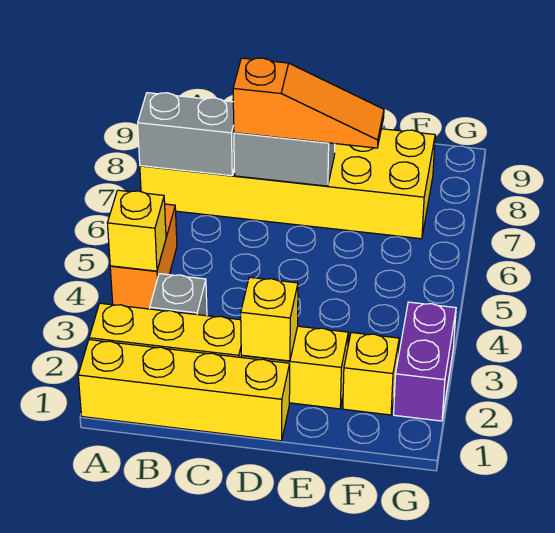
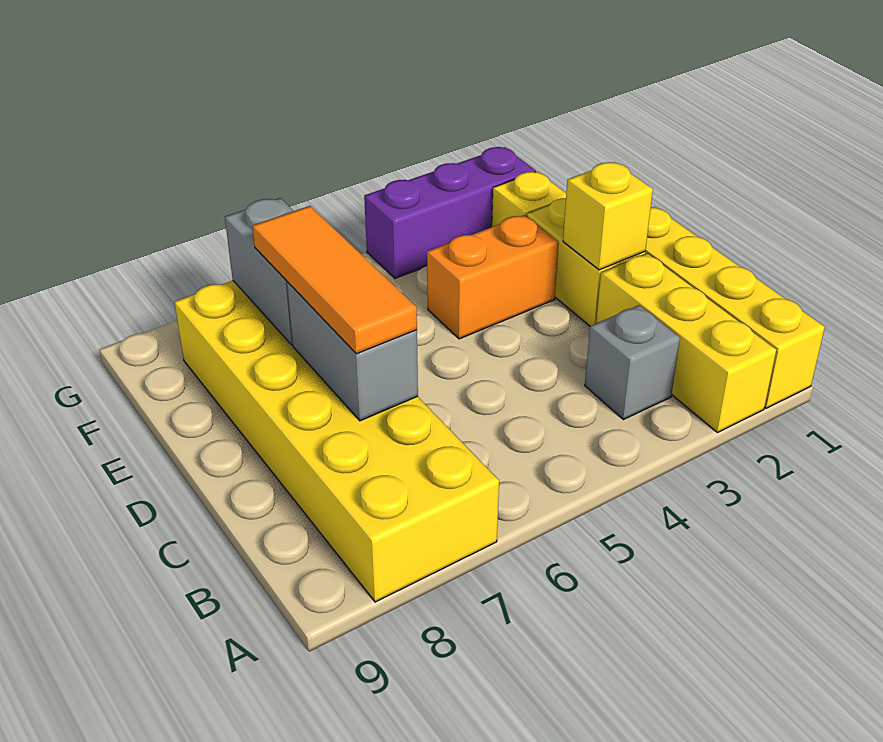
orange brick A4:A5 level 1 -> orange brick E3:E4 level 1
yellow brick A4 level 2 -> none
grey brick A7:B7 level 2 -> grey brick E7:F7 level 2
orange slope C7:E7 level 3 top C -> orange tile C7:E7 level 3
purple brick G2:G3 level 1 -> purple brick G2:G4 level 1

